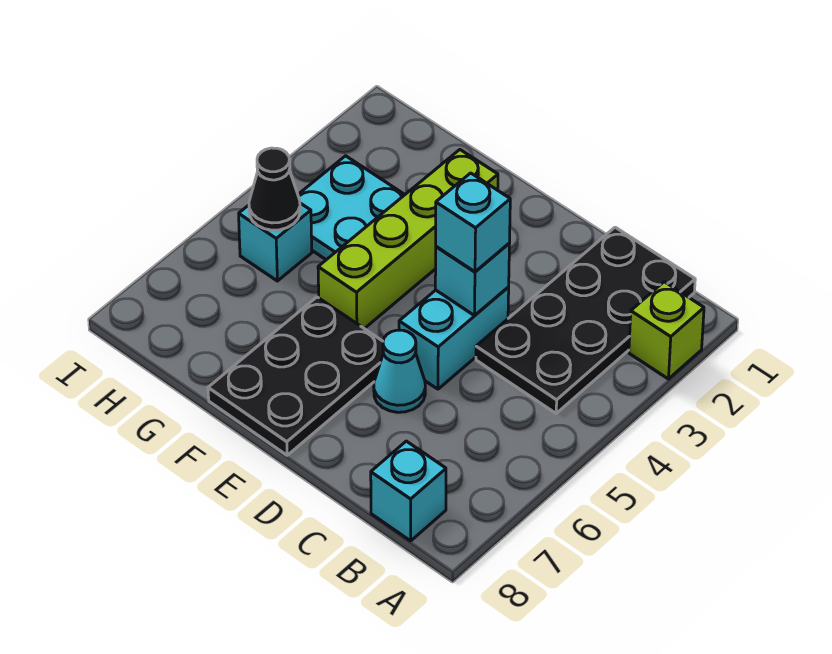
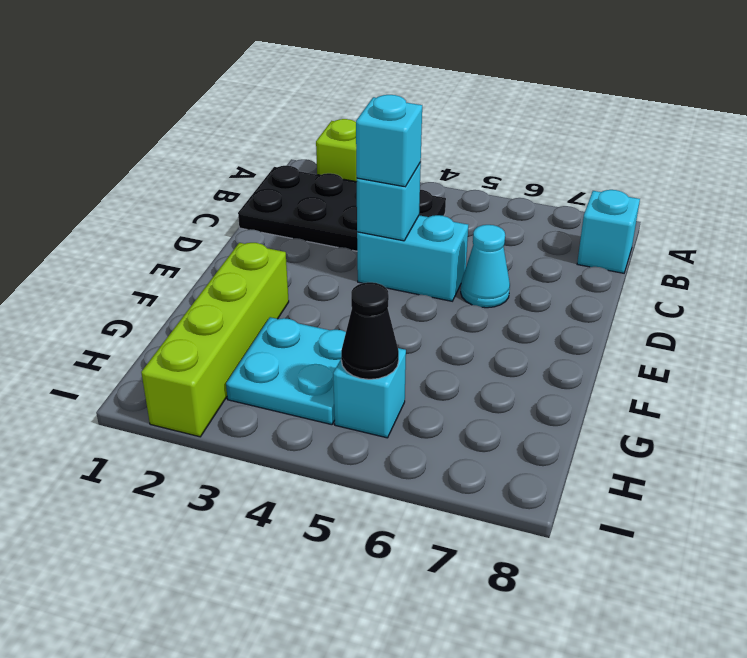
black plate E6:F8 level 1 -> none
lime brick F2:F5 level 1 -> lime brick F2:I2 level 1

